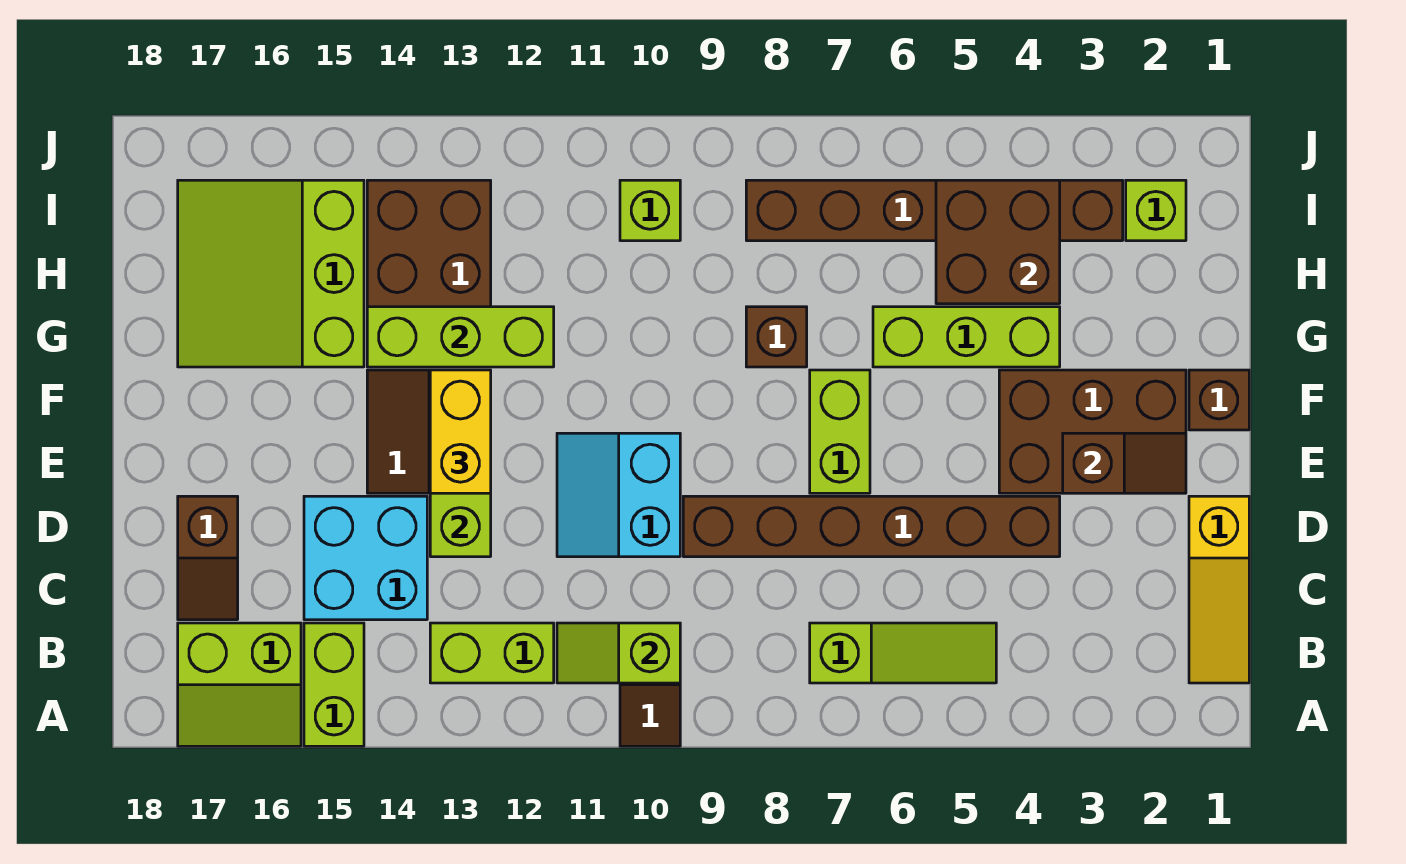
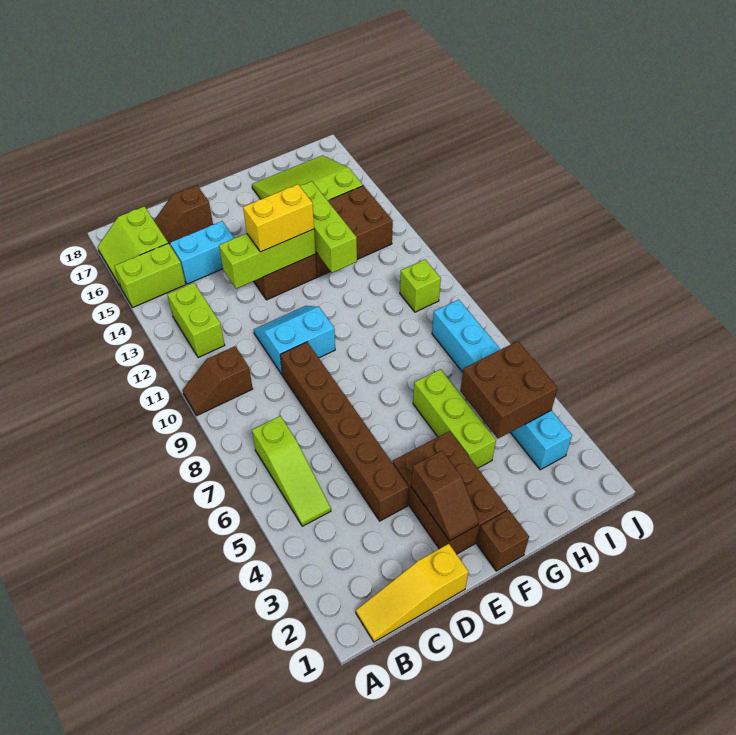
lime slope B10:B11 level 2 top 10 -> none
cyan brick C14:D15 level 1 -> cyan brick C15:D15 level 1
lime brick E7:F7 level 1 -> none
brown brick G8 level 1 -> none
lime brick I2 level 1 -> none
brown brick I3:I8 level 1 -> cyan brick I3:I8 level 1

